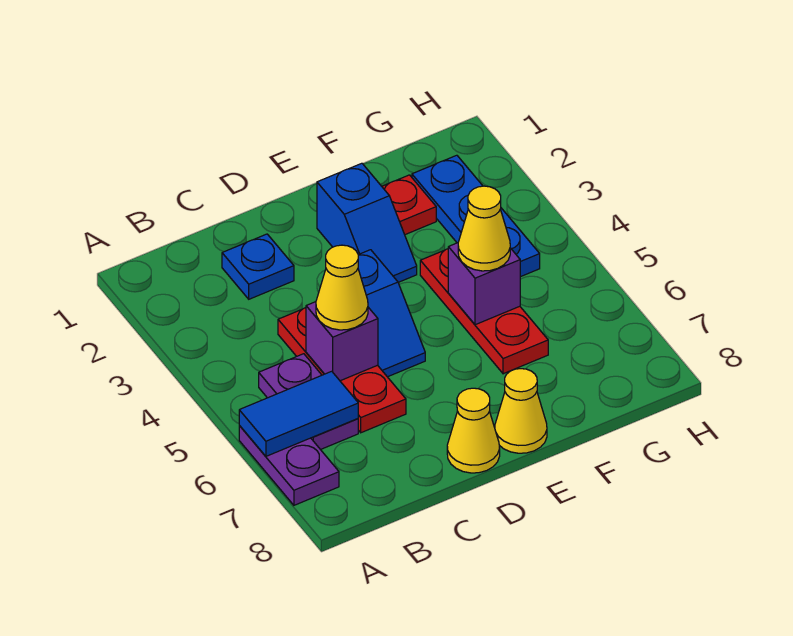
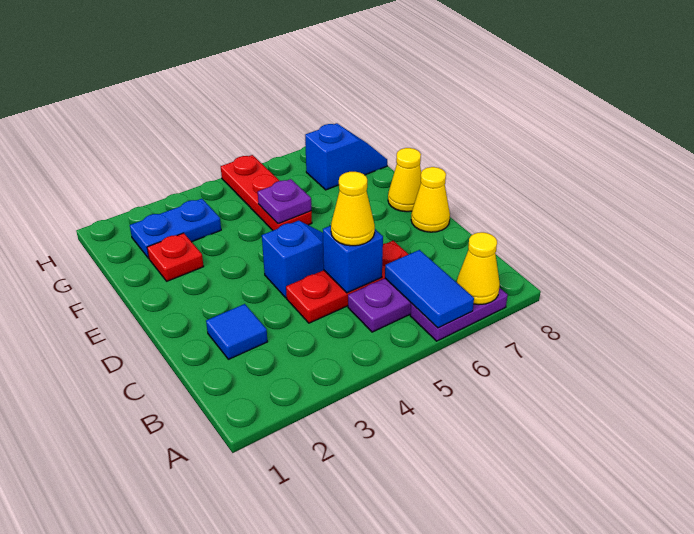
blue plate C2 level 1 -> blue tile C2 level 1
purple brick C5 level 2 -> blue brick C5 level 2
blue slope E2:E3 level 1 top 2 -> blue slope G7:G8 level 1 top 7
red plate F4:F6 level 1 -> red plate F5:H5 level 1
purple brick F5 level 2 -> purple plate F5 level 2
yellow cone F5 level 3 -> yellow cone A7 level 2
blue plate G2:G4 level 1 -> blue plate G2:G3 level 1

